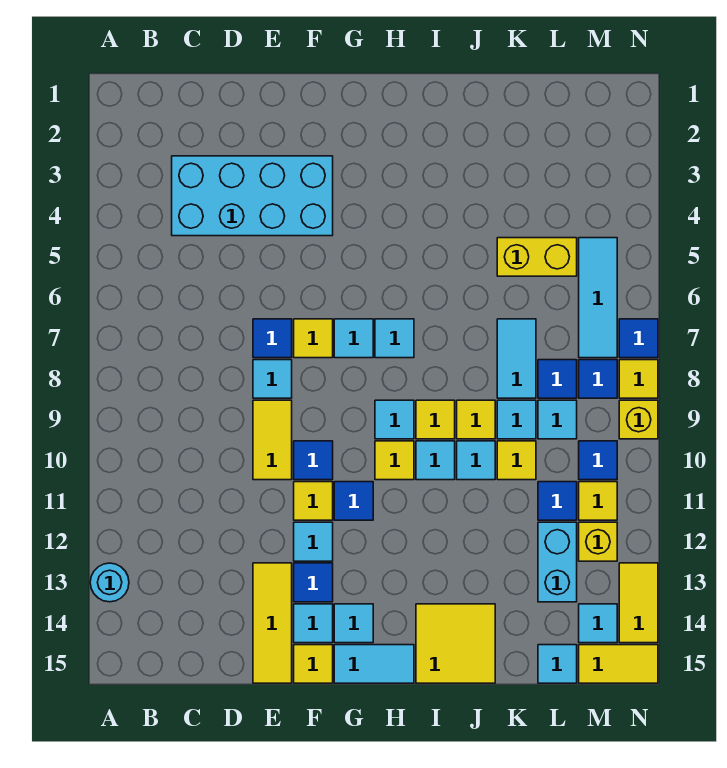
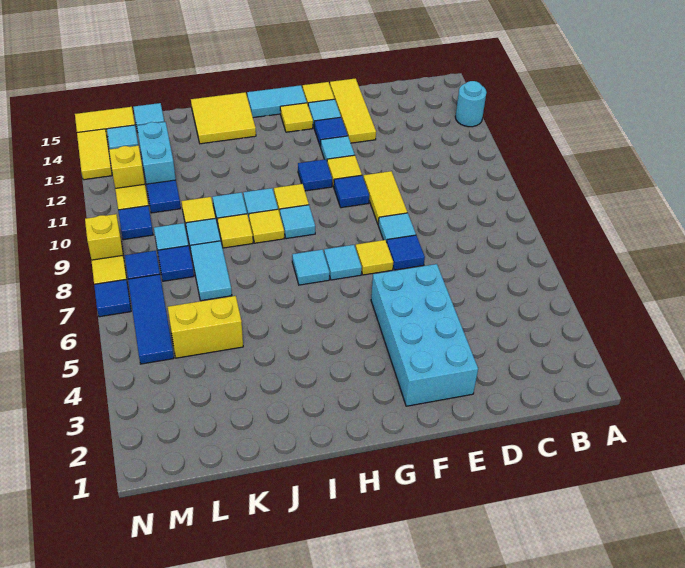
cyan brick C3:F4 level 1 -> cyan brick E2:F5 level 1
cyan tile G14 level 1 -> yellow tile G14 level 1
cyan tile M5:M7 level 1 -> blue tile M5:M7 level 1

